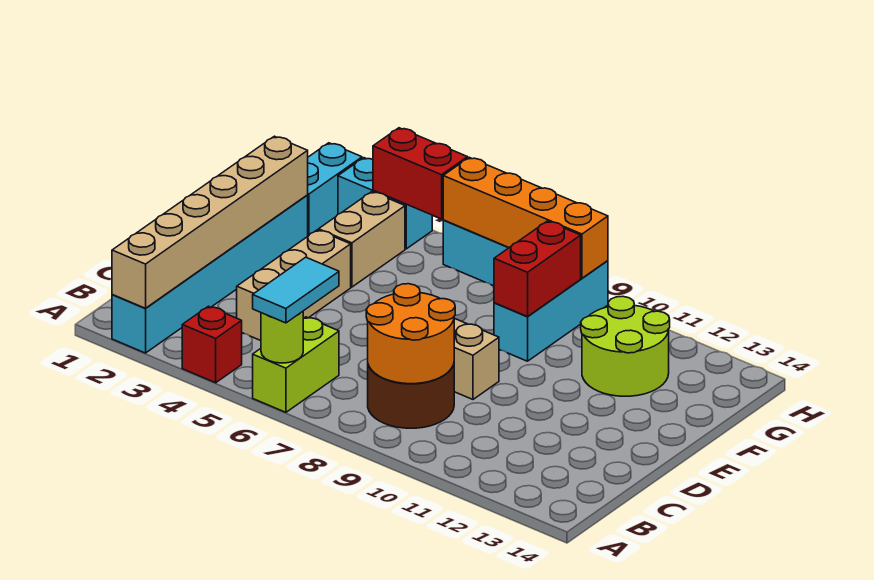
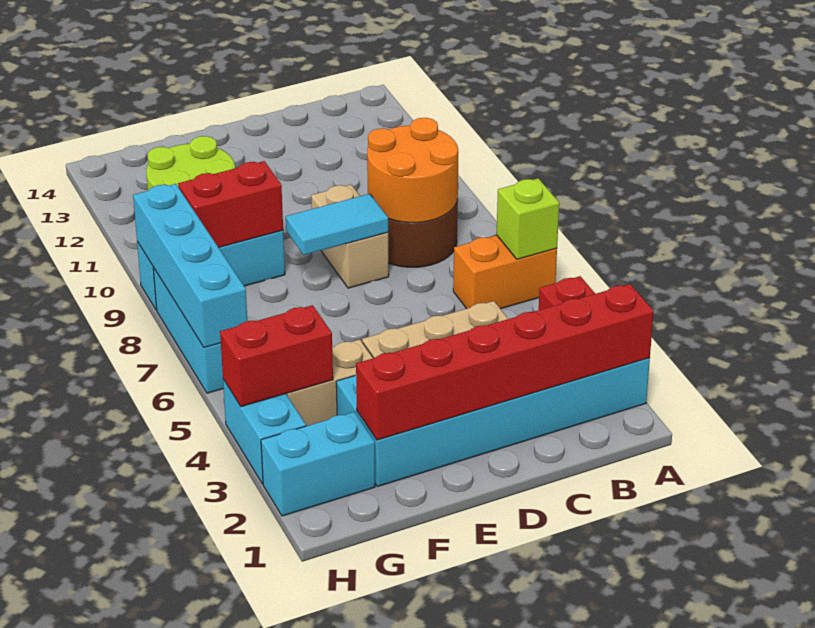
cyan brick A2:F2 level 1 -> cyan brick A2:F3 level 1
tan brick A2:F2 level 2 -> red brick A2:F2 level 2
lime brick A6:B6 level 1 -> orange brick A6:B6 level 1
lime round brick A6 level 2 -> lime brick A6 level 2
cyan tile A6:B6 level 3 -> cyan tile D8:E8 level 2
red brick H4:H5 level 2 -> red brick G4:H4 level 2
orange brick H6:H9 level 2 -> cyan brick H6:H9 level 2

